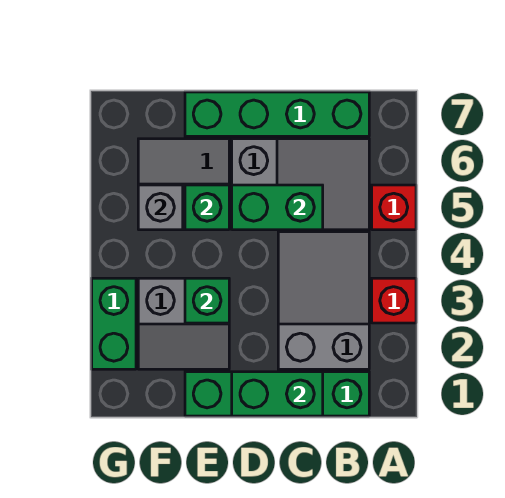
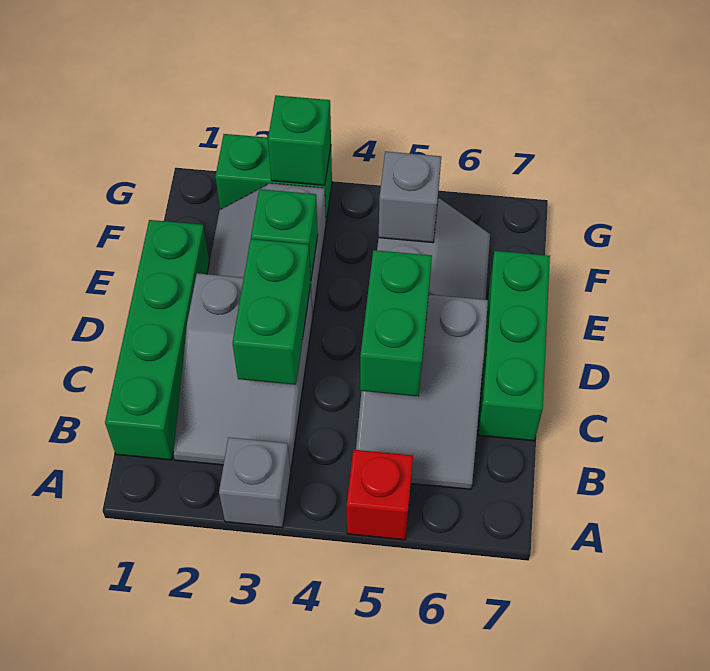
red brick A3 level 1 -> grey brick A3 level 1
grey slope B2:C4 level 1 top 2 -> grey slope B2:D3 level 1 top D
green brick B7:E7 level 1 -> green brick C7:E7 level 1
green brick C1:D1 level 2 -> green brick C3:D3 level 2
green brick E5 level 2 -> green brick G3 level 2

